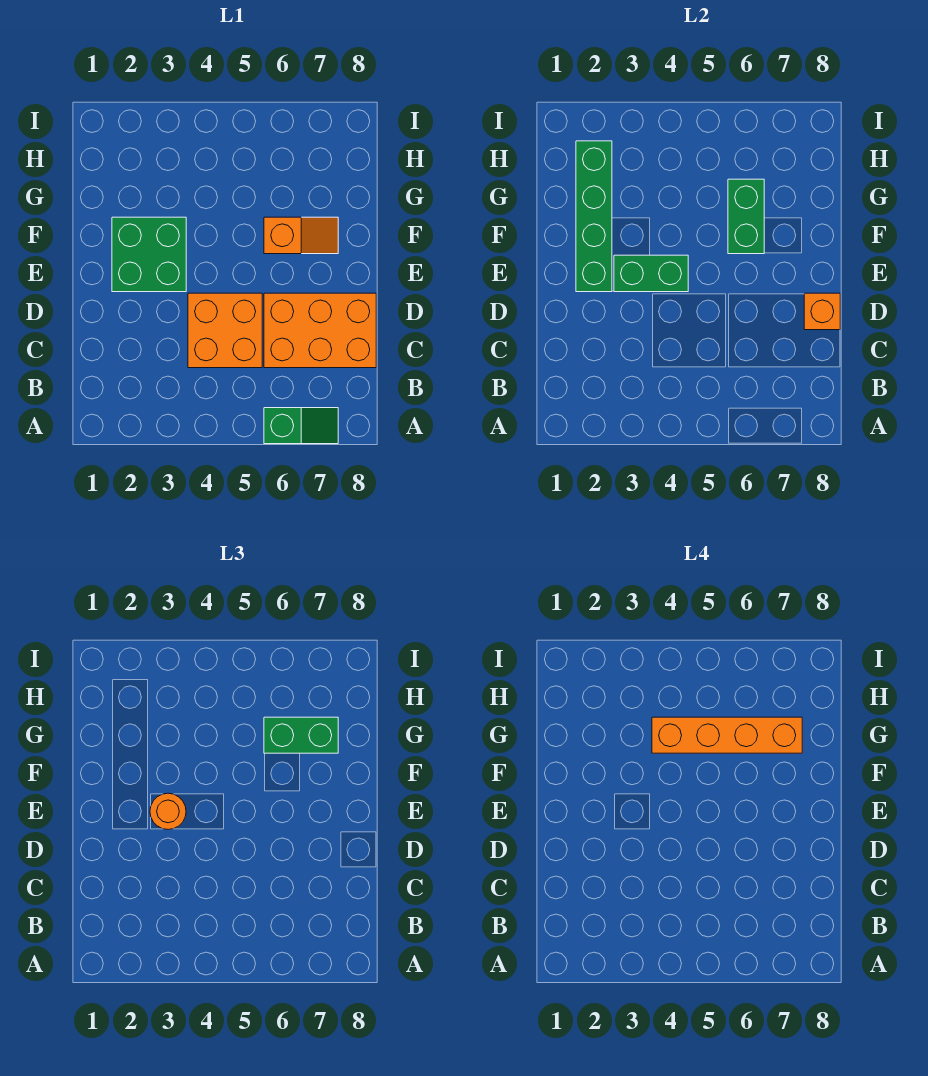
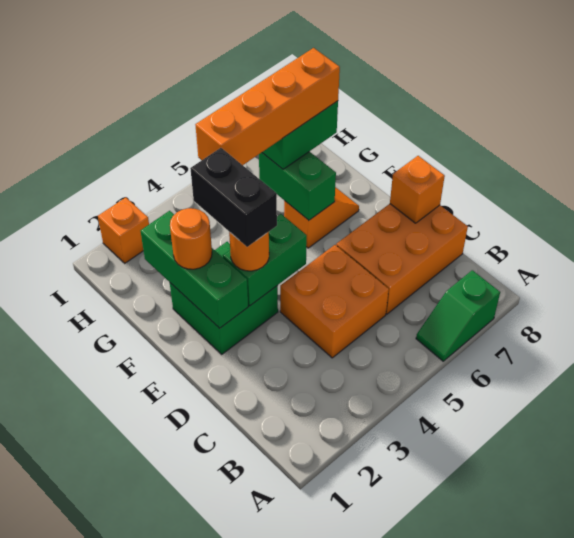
green slope A6:A7 level 1 top 6 -> green slope A6:A7 level 1 top 7
green brick E2:H2 level 2 -> green brick E2:G2 level 2
none -> black brick E3:F3 level 4
none -> orange round brick F2 level 3
none -> orange brick I2 level 1

